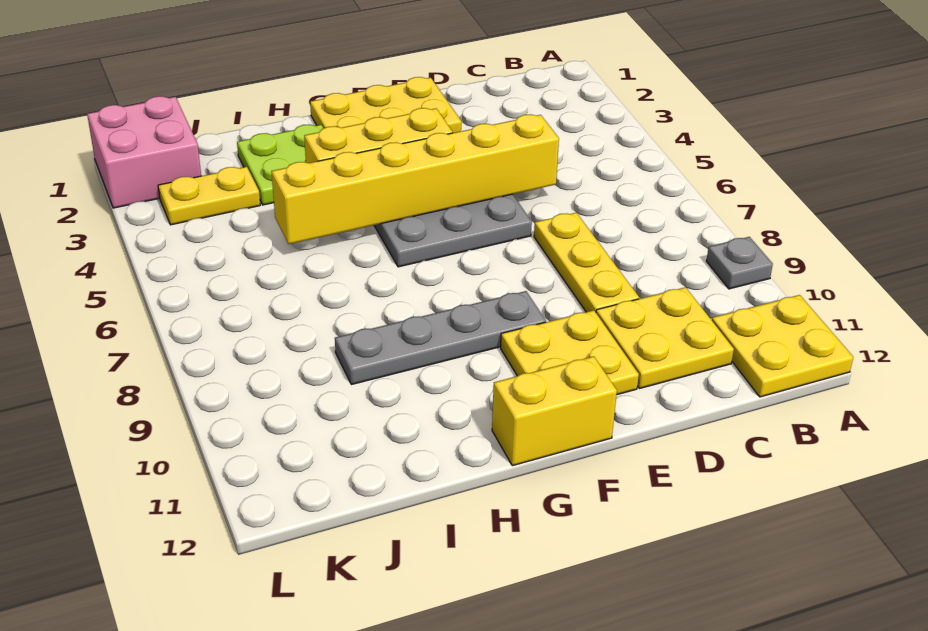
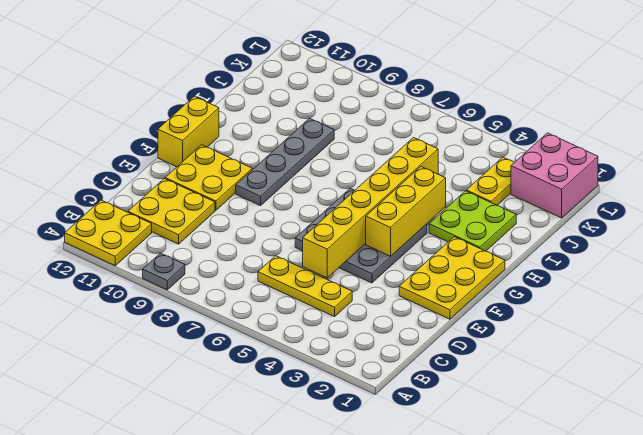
yellow plate D7:D9 level 1 -> yellow plate C4:C6 level 1

